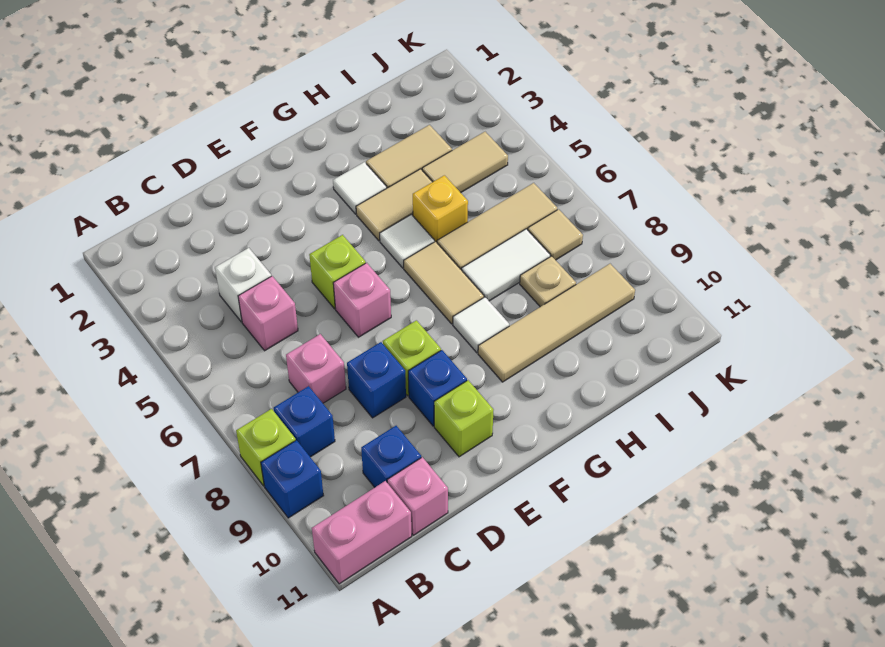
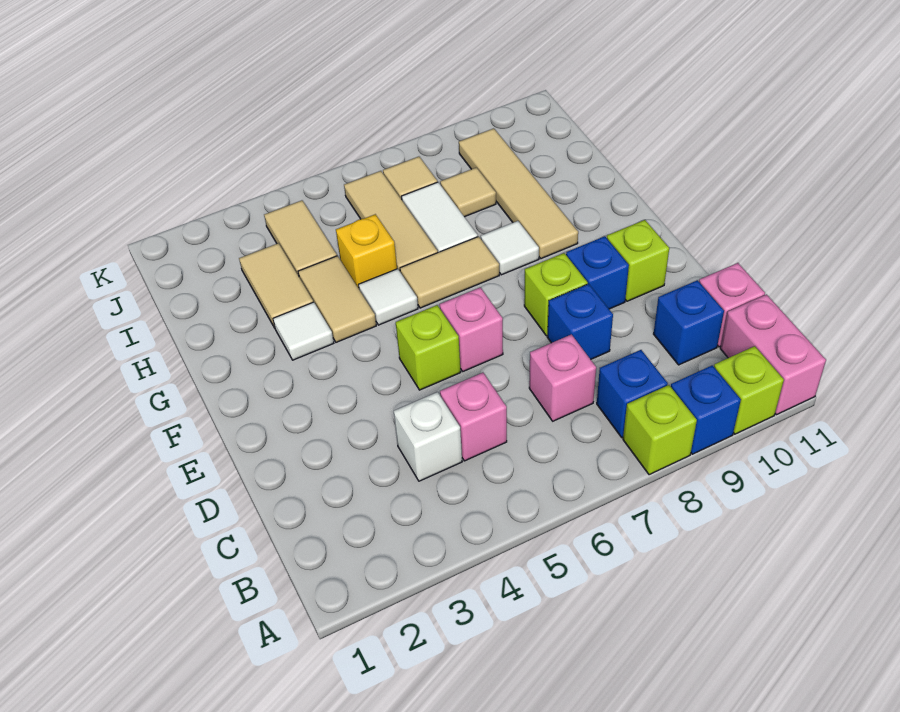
none -> lime brick A10 level 1
tan plate I8 level 1 -> tan tile I8 level 1

